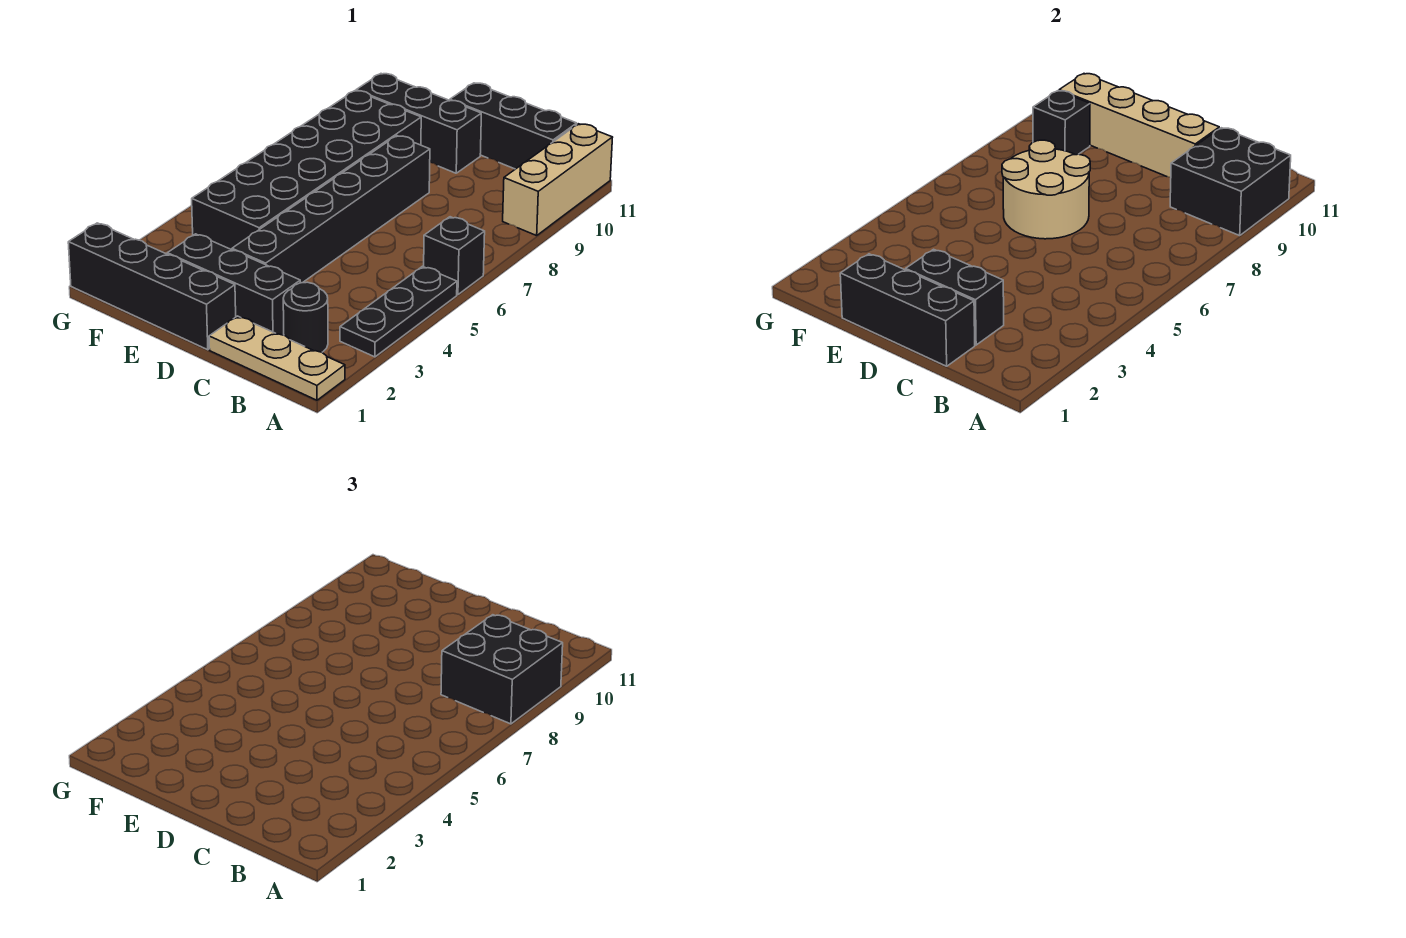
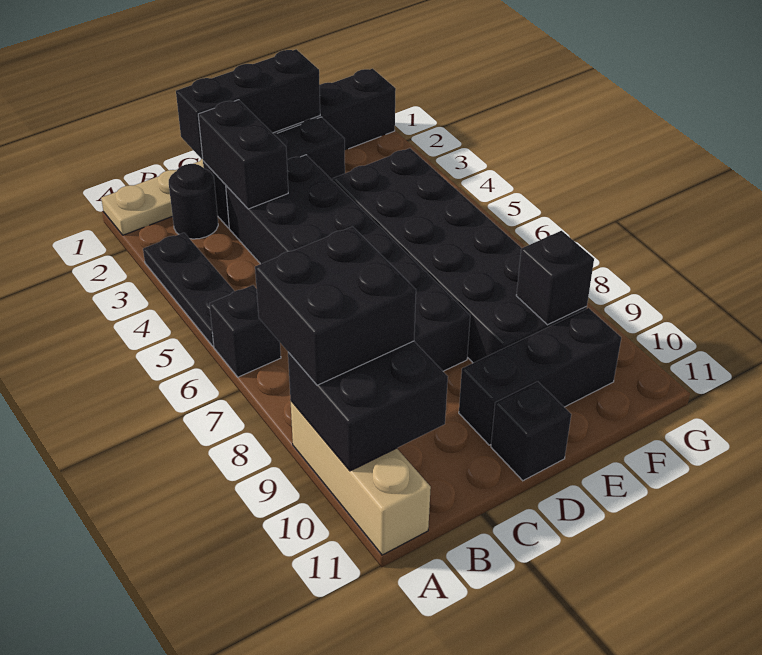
black brick B11:D11 level 1 -> black brick D11 level 1
black brick C2:D2 level 2 -> black brick C2:C3 level 2
tan brick C10:F10 level 2 -> none
black brick D3:D8 level 1 -> black brick C3:D8 level 1
tan round brick D6:E7 level 2 -> none

